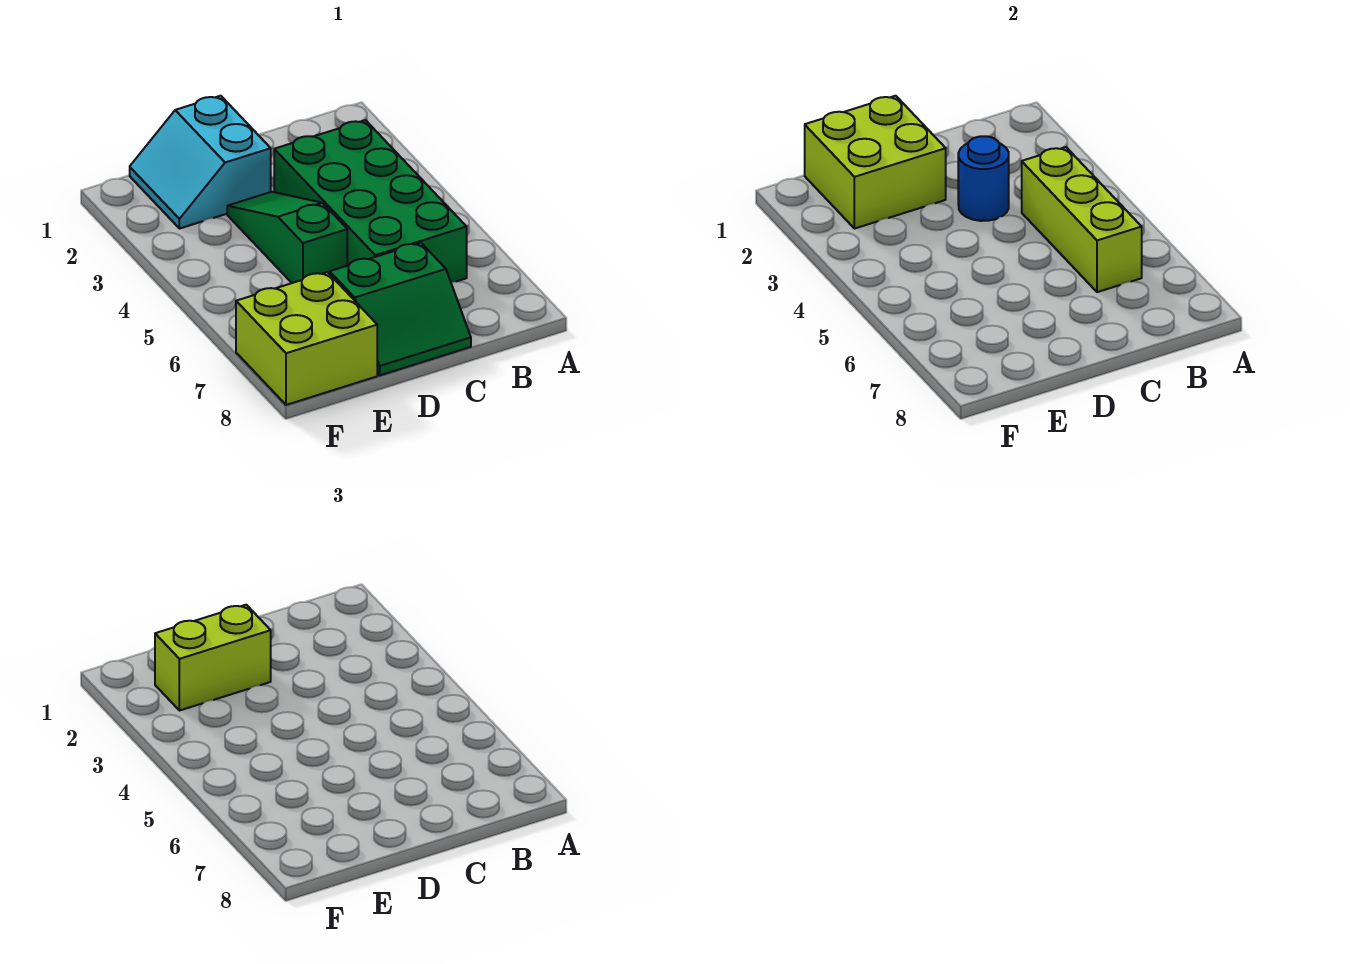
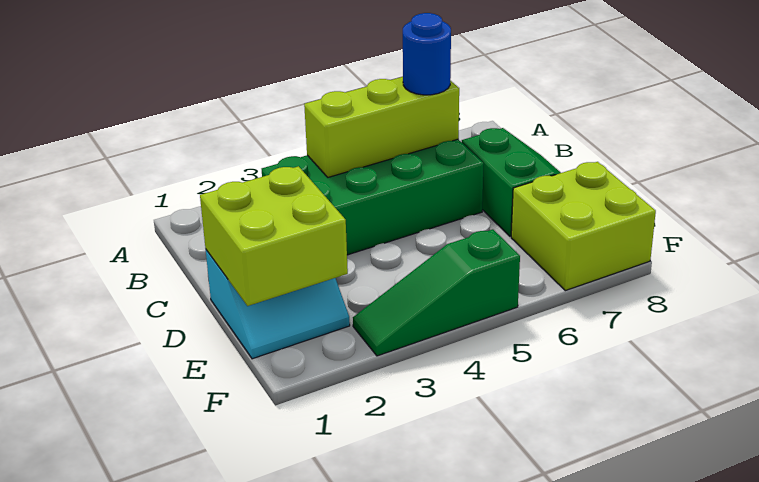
blue round brick C3 level 2 -> blue round brick B6 level 3
lime brick D2:E2 level 3 -> none
green slope D3:D5 level 1 top 5 -> green slope F3:F5 level 1 top 5

